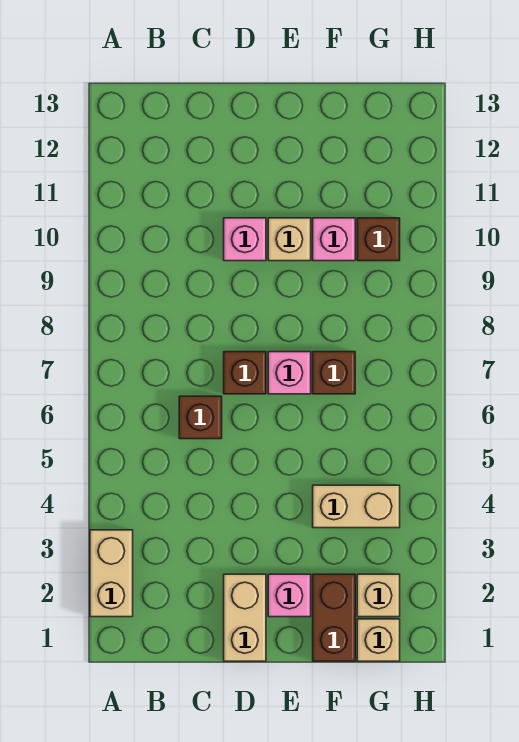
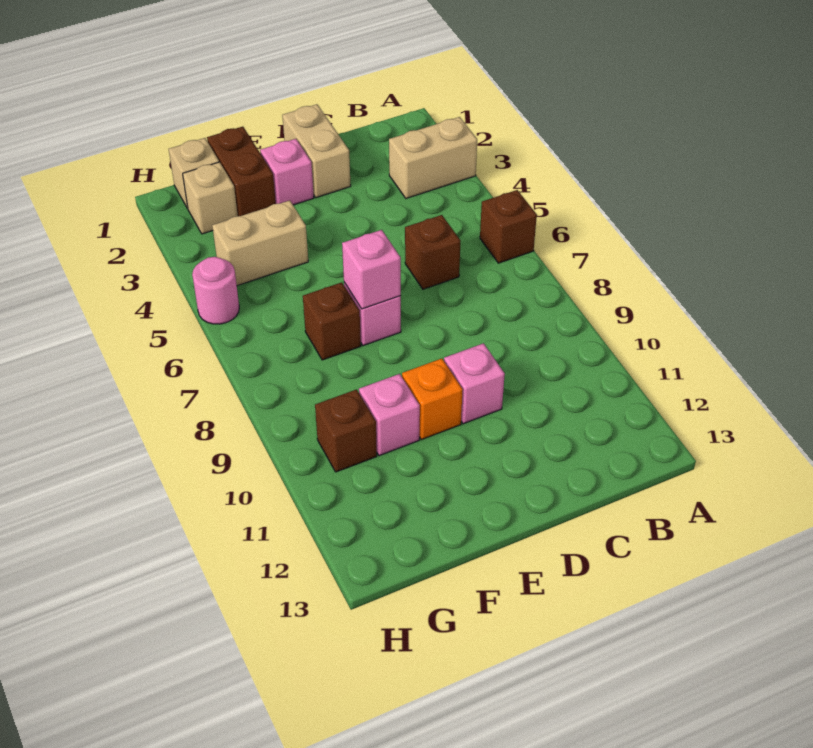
tan brick A2:A3 level 1 -> tan brick A3:B3 level 1
brown brick D7 level 1 -> brown brick A6 level 1
none -> pink brick E7 level 2
tan brick E10 level 1 -> orange brick E10 level 1
none -> pink round brick H5 level 1

